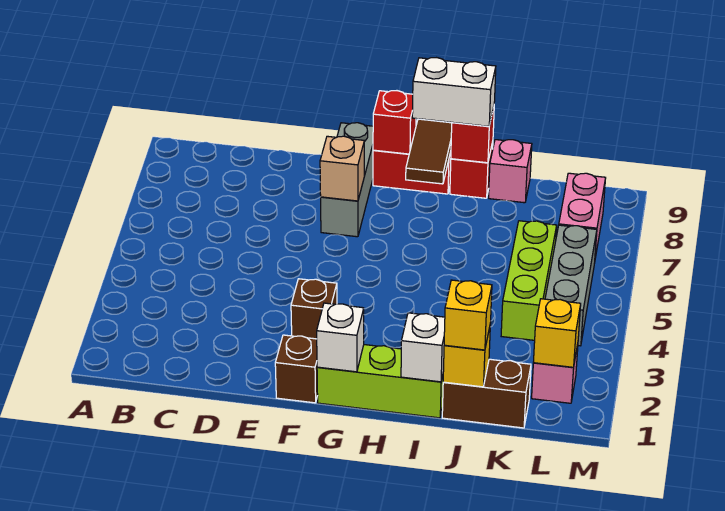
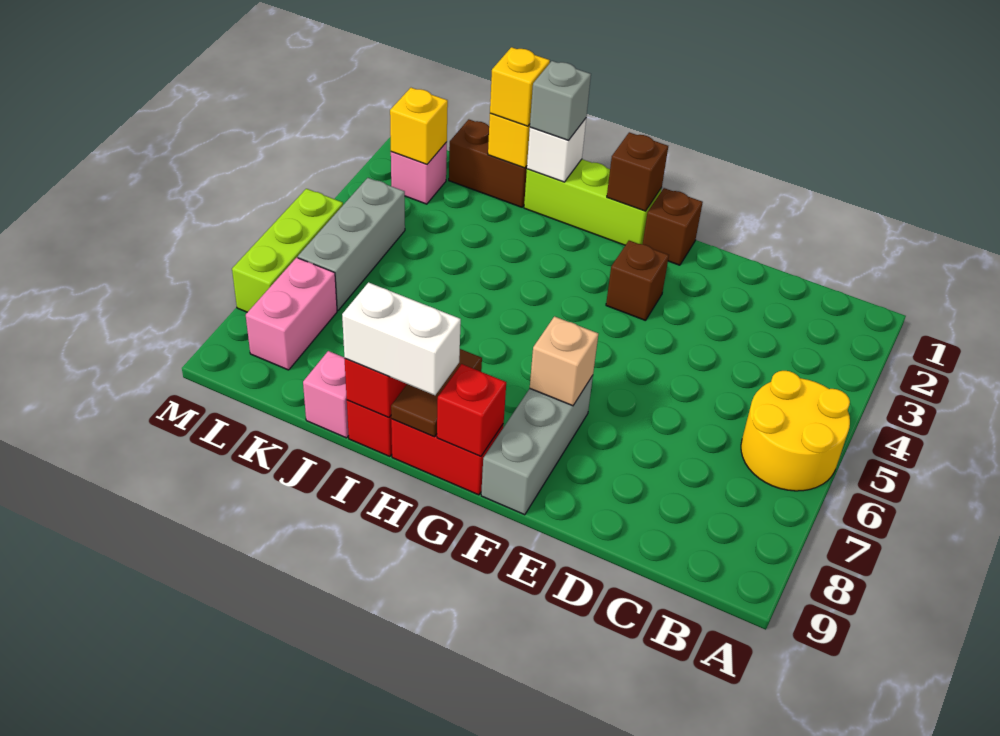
none -> yellow round brick A5:B6 level 1
white brick G1 level 2 -> brown brick G1 level 2
none -> grey brick I1 level 3
lime brick K4:K6 level 1 -> lime brick M5:M7 level 1

